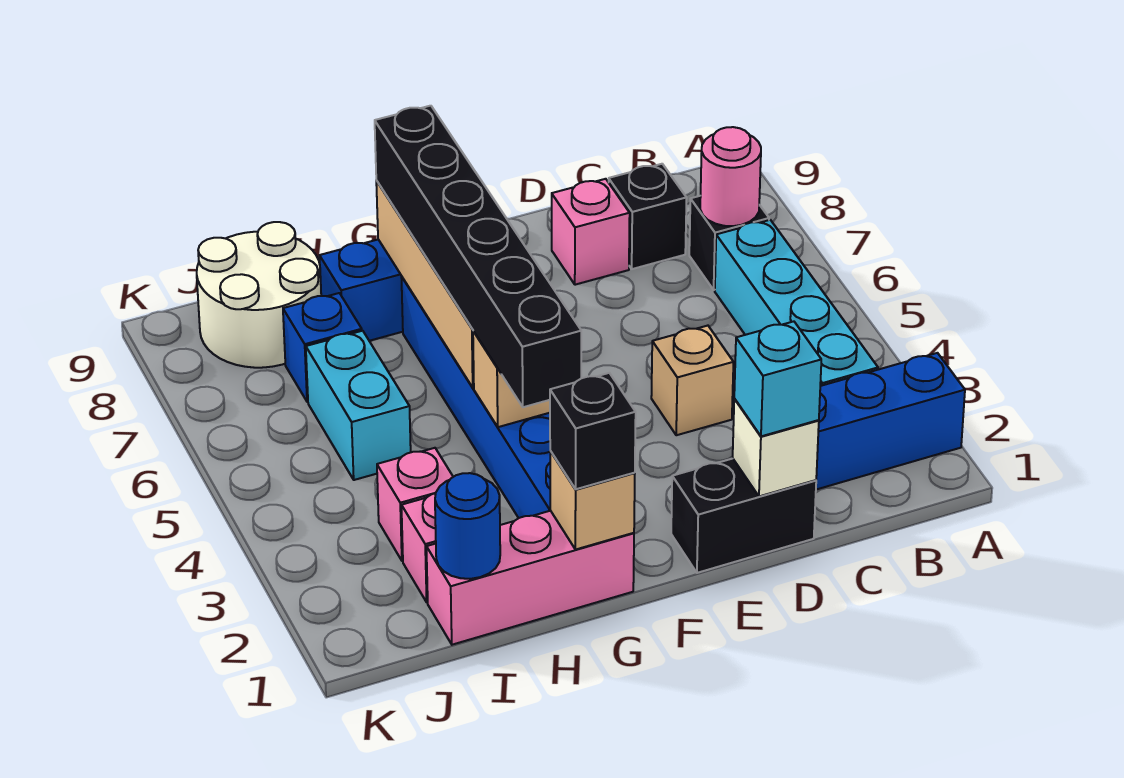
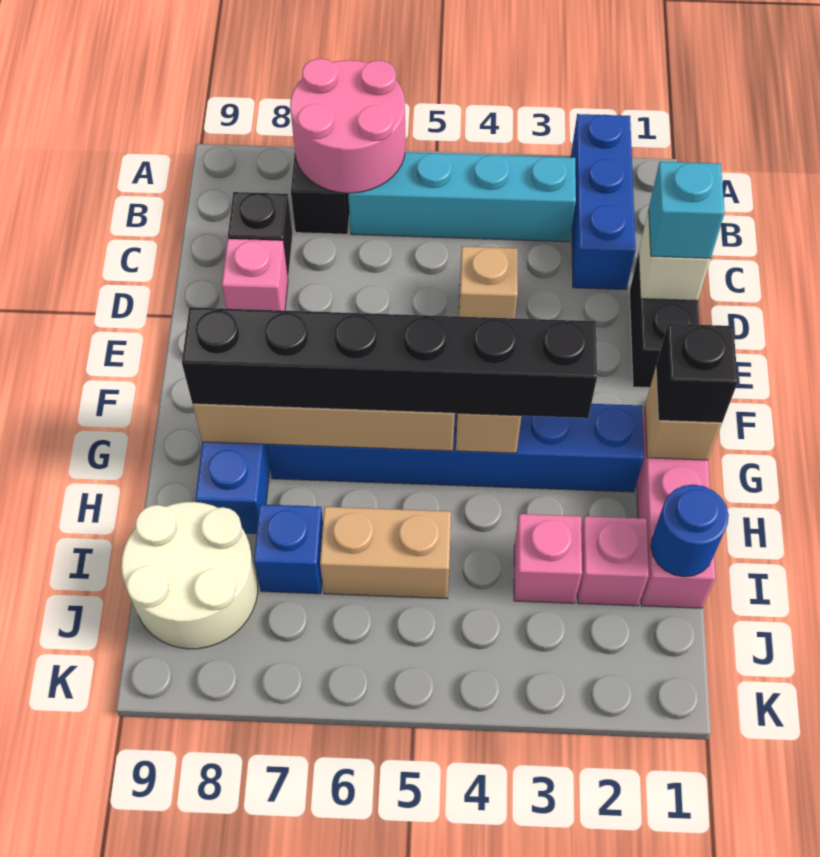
pink round brick B7 level 2 -> pink round brick A6:B7 level 2
cyan brick I5:I6 level 1 -> tan brick I5:I6 level 1

